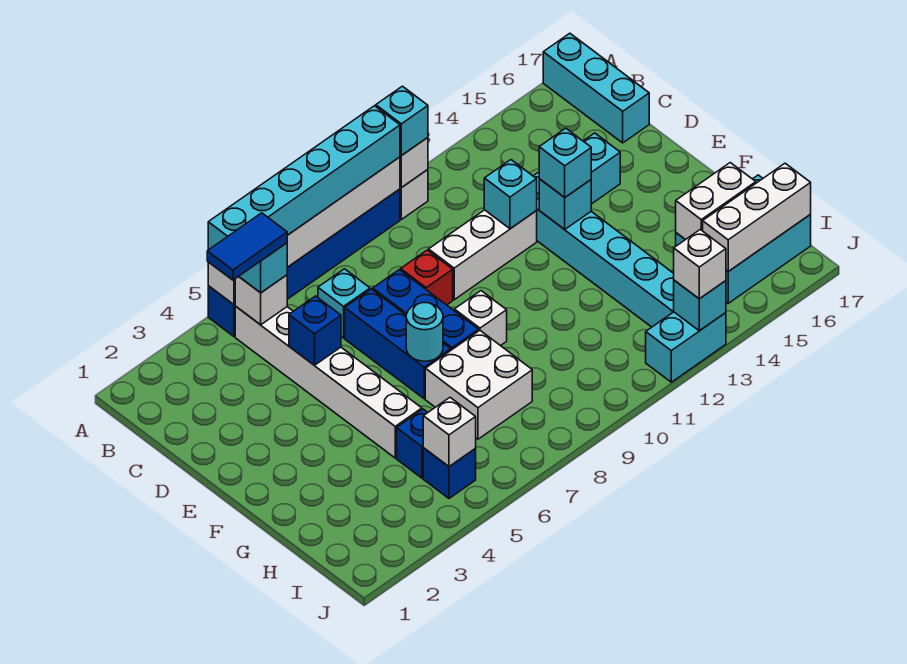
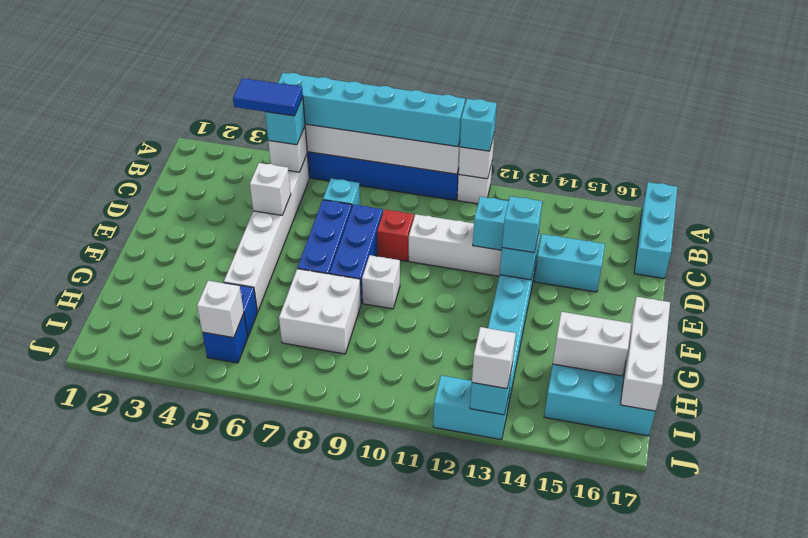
blue brick D5 level 2 -> white brick D5 level 2
cyan round brick F7 level 2 -> none
white brick I15:I17 level 2 -> white brick G17:I17 level 2

